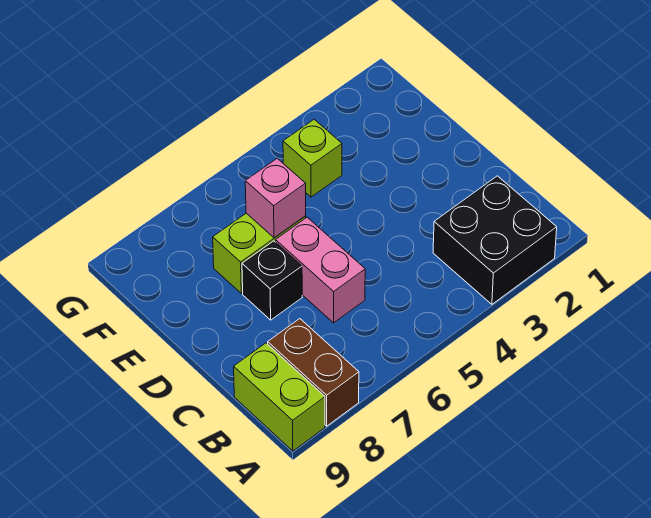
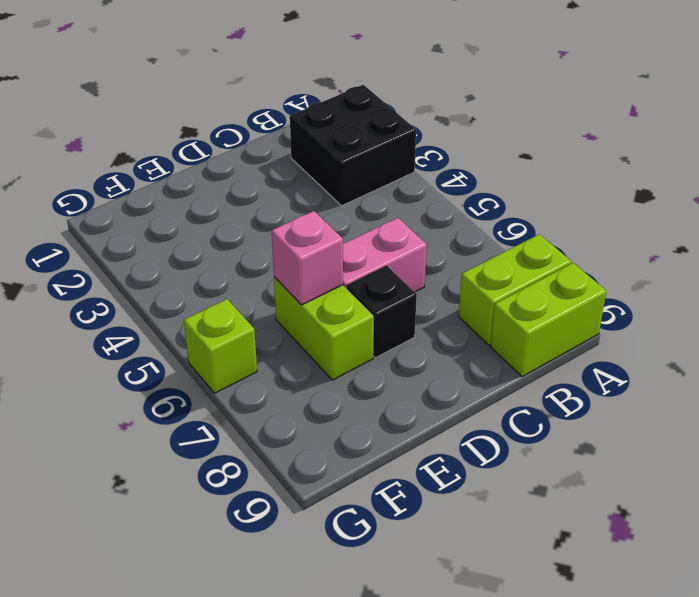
brown brick A8:B8 level 1 -> lime brick A8:B8 level 1
lime brick F4 level 1 -> lime brick G6 level 1

